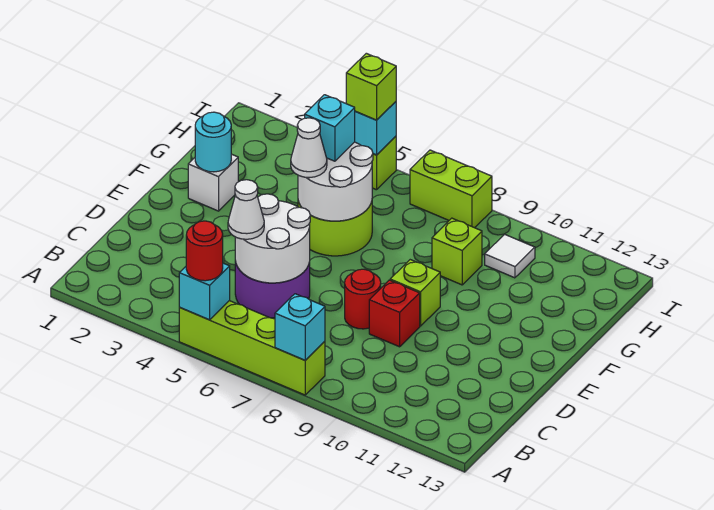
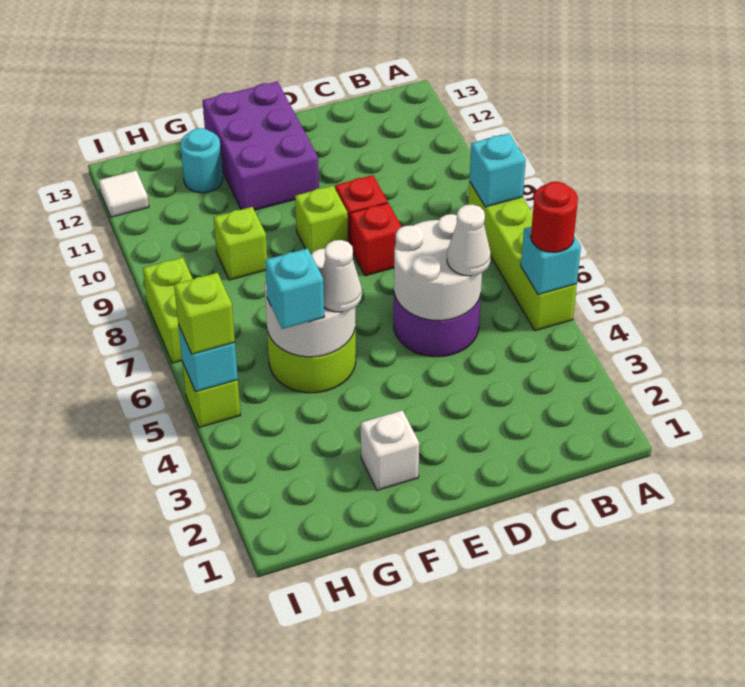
red round brick D8 level 1 -> red brick D8 level 1
none -> purple brick E11:F13 level 1
cyan round brick F2 level 2 -> cyan round brick G12 level 1
white tile H10 level 1 -> white tile I12 level 1

